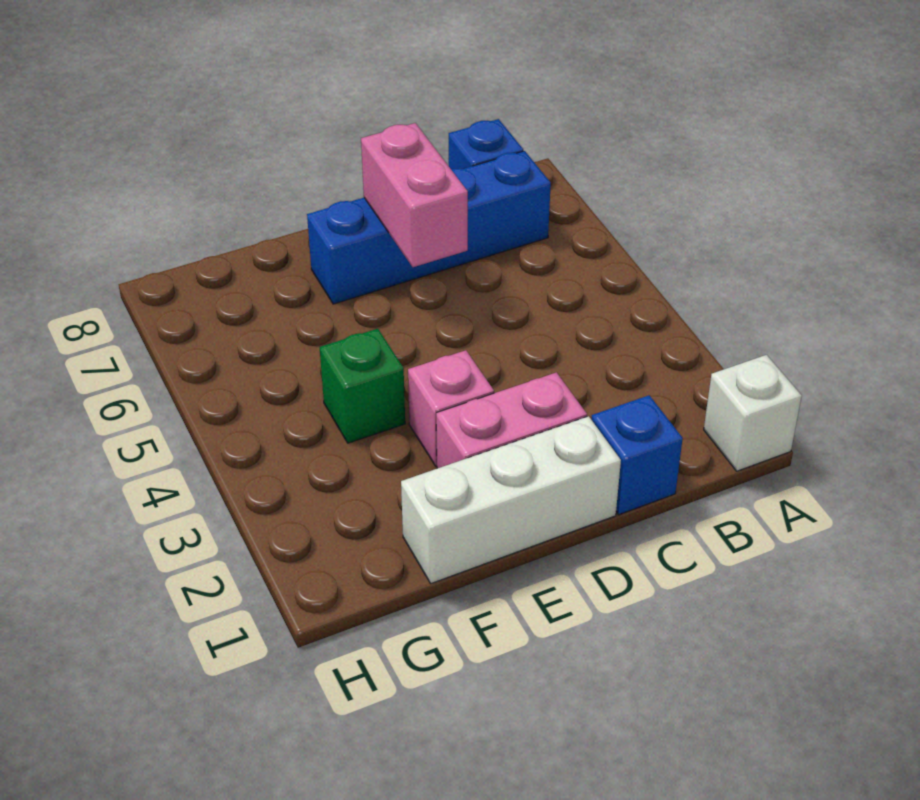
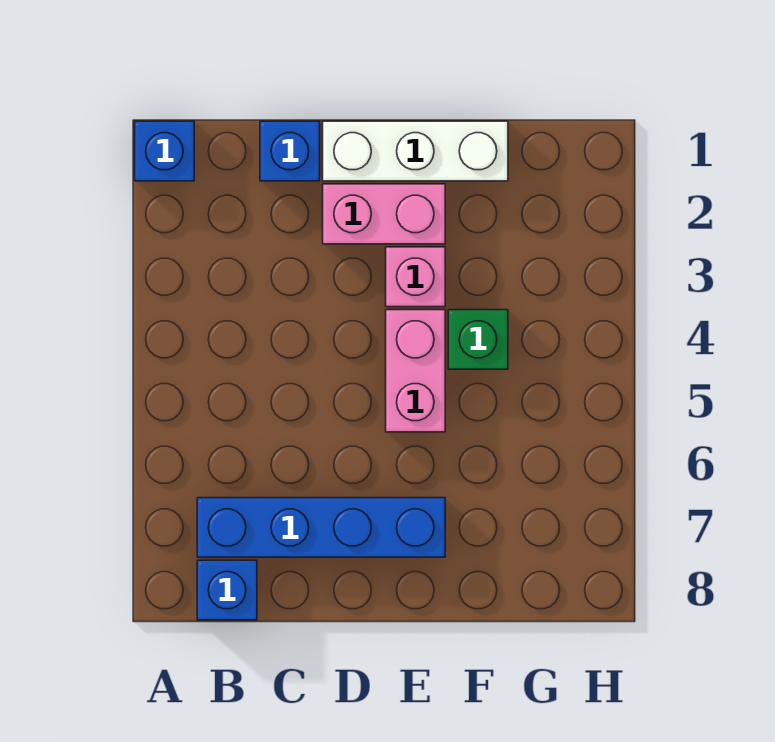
white brick A1 level 1 -> blue brick A1 level 1
pink brick D6:D7 level 2 -> pink brick E4:E5 level 1

